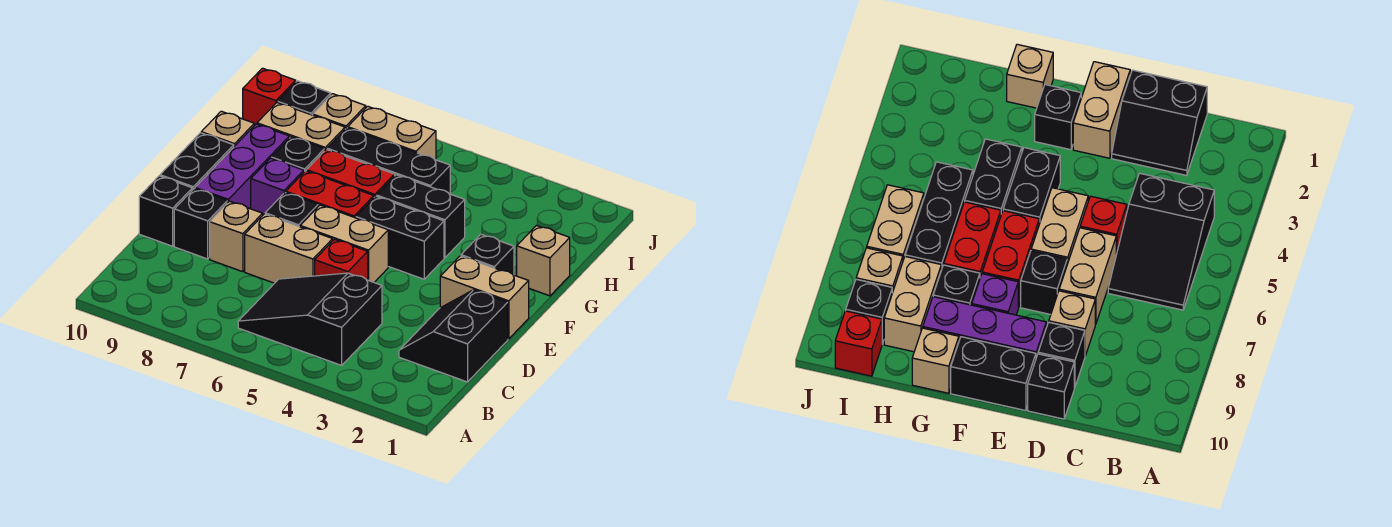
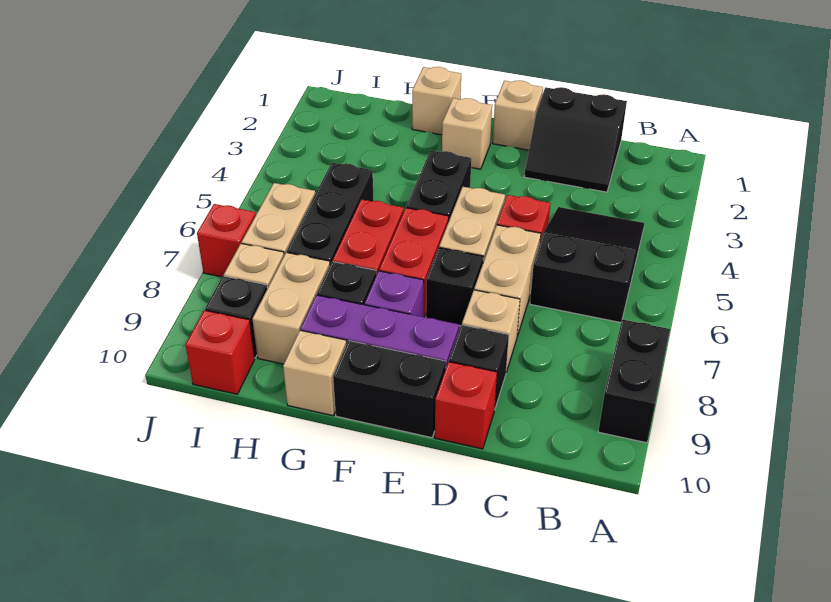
black slope B4:C6 level 1 top 4 -> black slope B4:C6 level 1 top 6
black brick D10 level 1 -> red brick D10 level 1
tan brick E1:E2 level 1 -> tan brick E1 level 1
black brick F2 level 1 -> tan brick F2 level 1
black brick G4:G5 level 1 -> black brick A8:A9 level 1
none -> red brick J7 level 1

